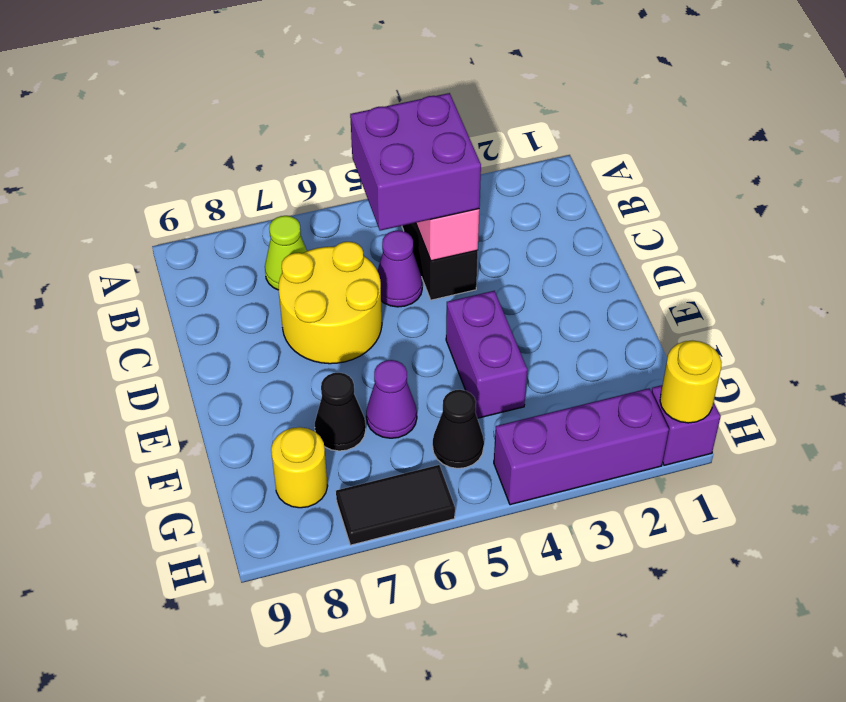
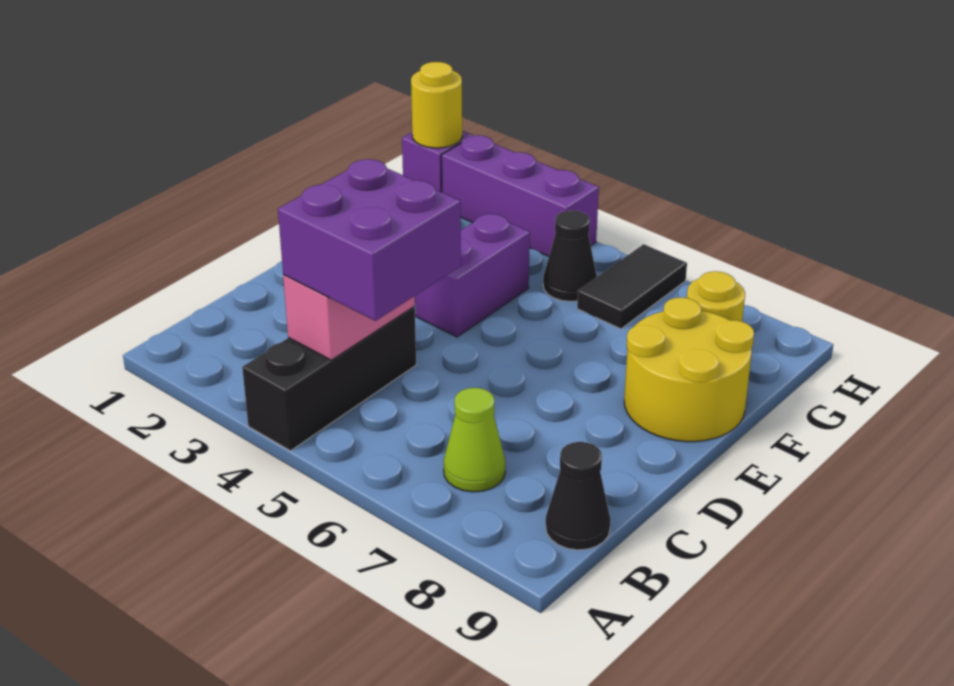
purple cone C5 level 1 -> none
yellow round brick C6:D7 level 1 -> yellow round brick E8:F9 level 1
purple cone F6 level 1 -> none
black cone F7 level 1 -> black cone B9 level 1
black tile H6:H7 level 1 -> black tile G6:H6 level 1

